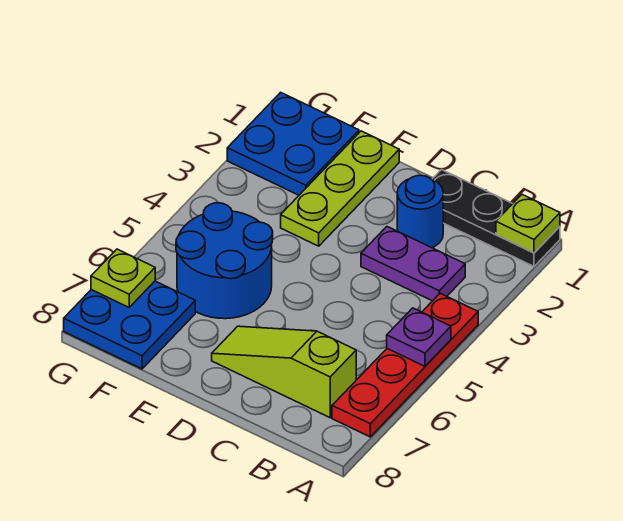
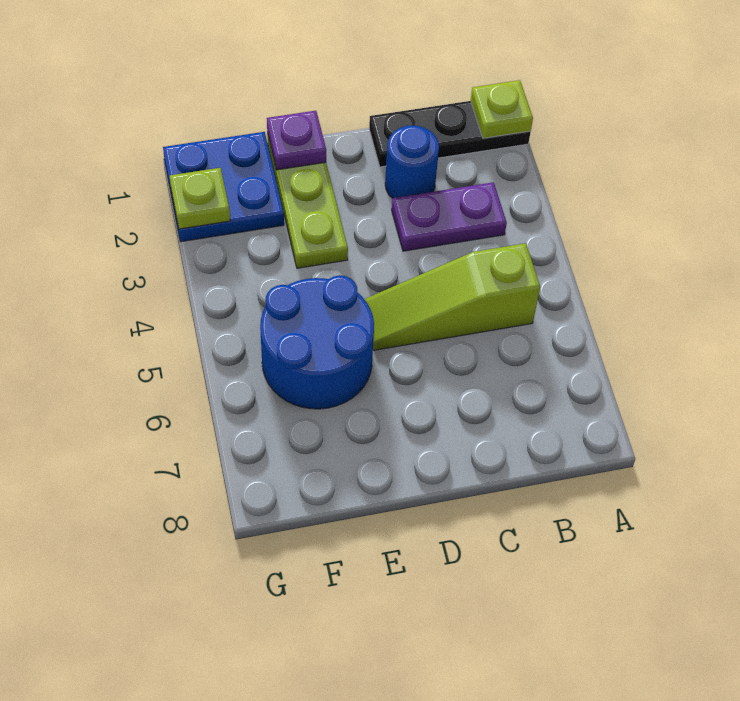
red plate A4:A7 level 1 -> none
purple plate A5 level 2 -> purple plate E1 level 2
lime slope B7:D7 level 1 top B -> lime slope B5:D5 level 1 top B
blue plate F7:G8 level 1 -> none
lime plate G7 level 2 -> lime plate G2 level 2

